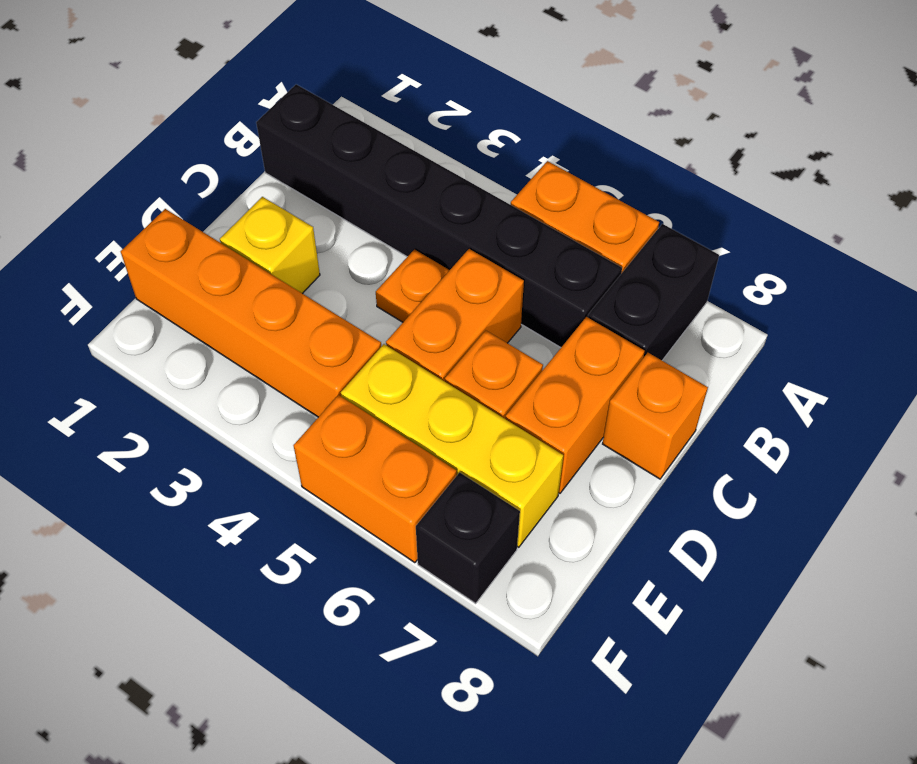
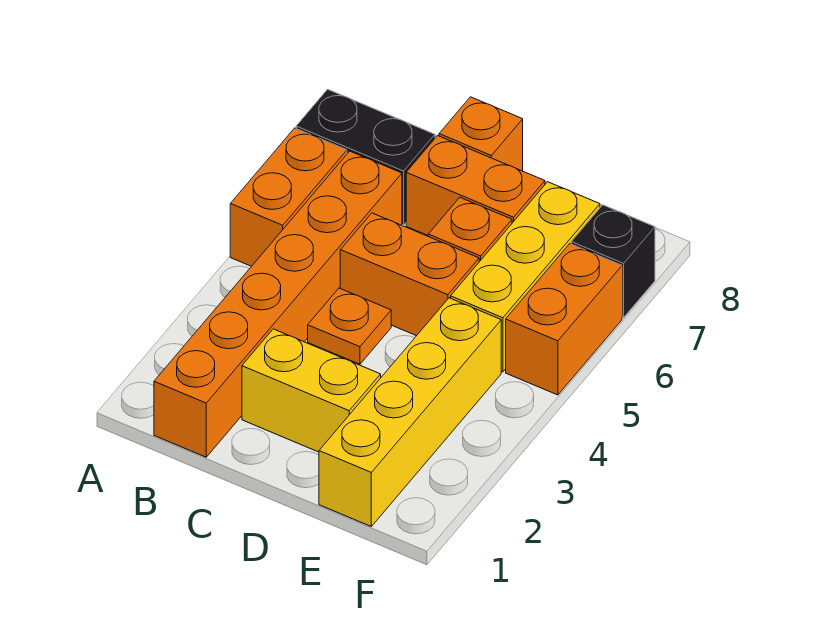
black brick B1:B6 level 1 -> orange brick B1:B6 level 1
yellow brick D2 level 1 -> yellow brick C2:D2 level 1
orange brick E1:E4 level 1 -> yellow brick E1:E4 level 1

